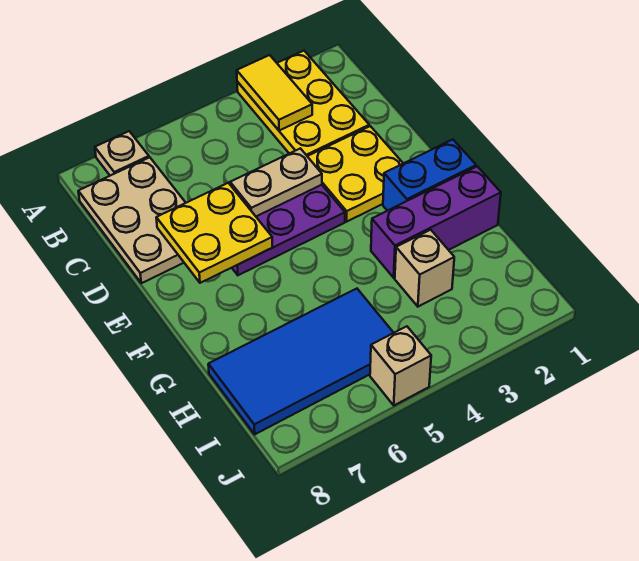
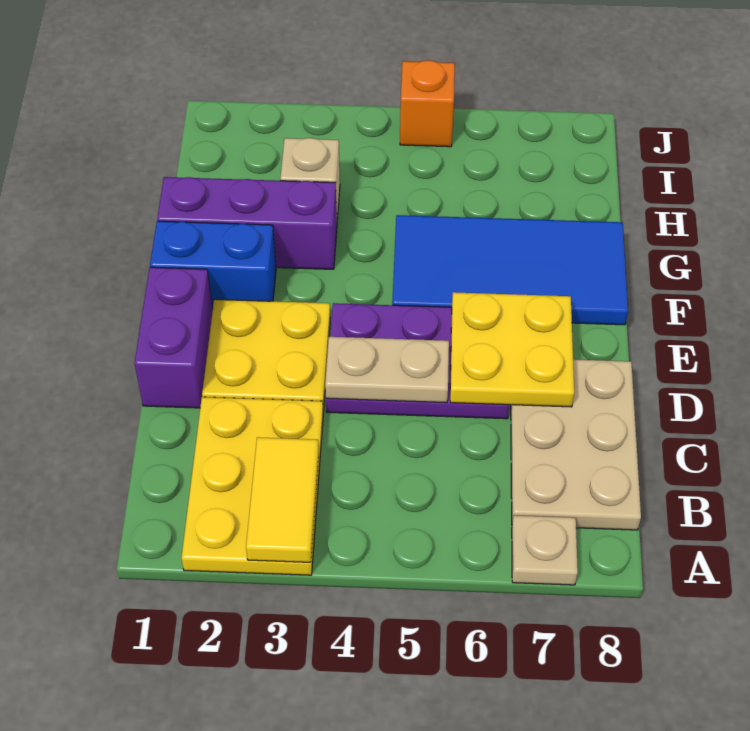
none -> purple brick D1:E1 level 1
blue tile H5:I8 level 1 -> blue tile F5:G8 level 1
tan brick J5 level 1 -> orange brick J5 level 1

